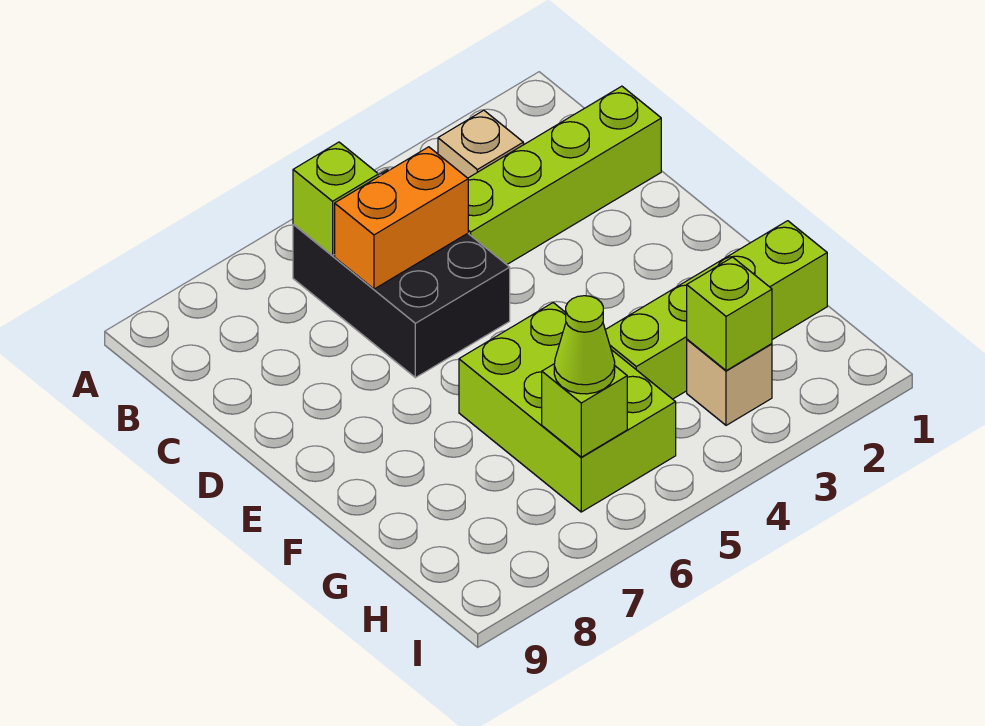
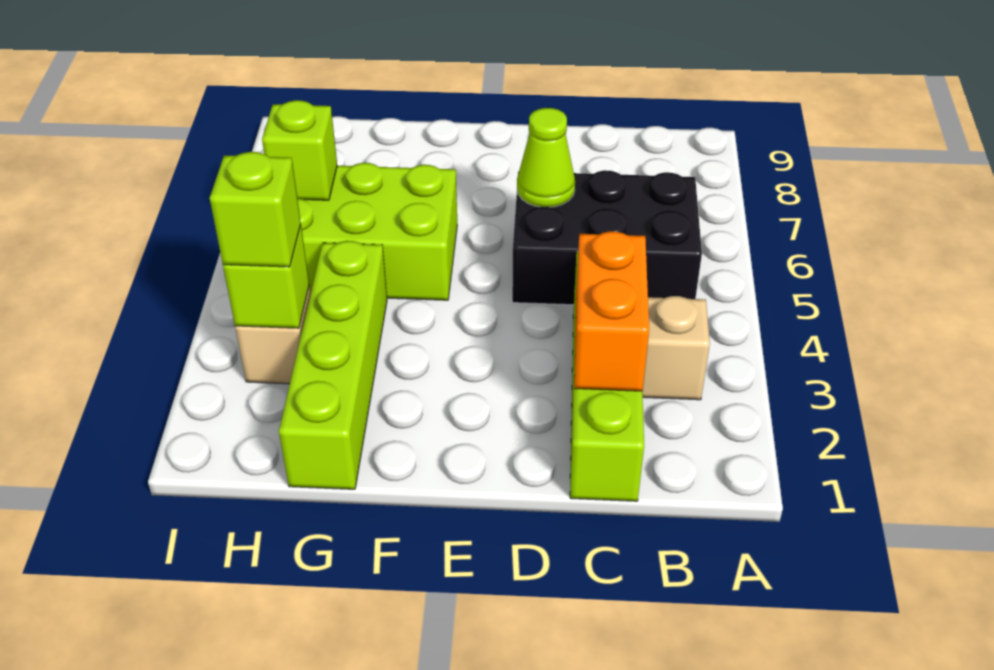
lime brick B6 level 2 -> lime brick H3 level 3
orange brick C5:C6 level 2 -> orange brick C2:C3 level 2
lime cone H6 level 3 -> lime cone D6 level 2

